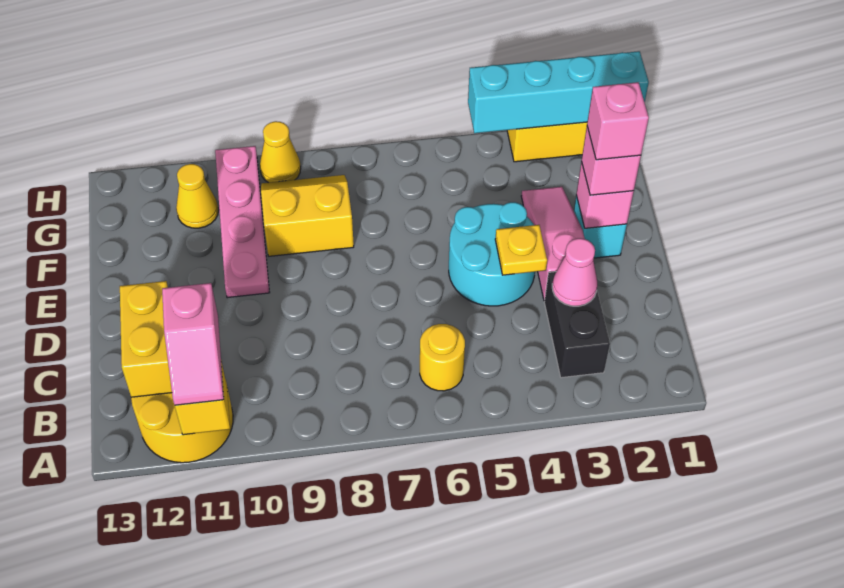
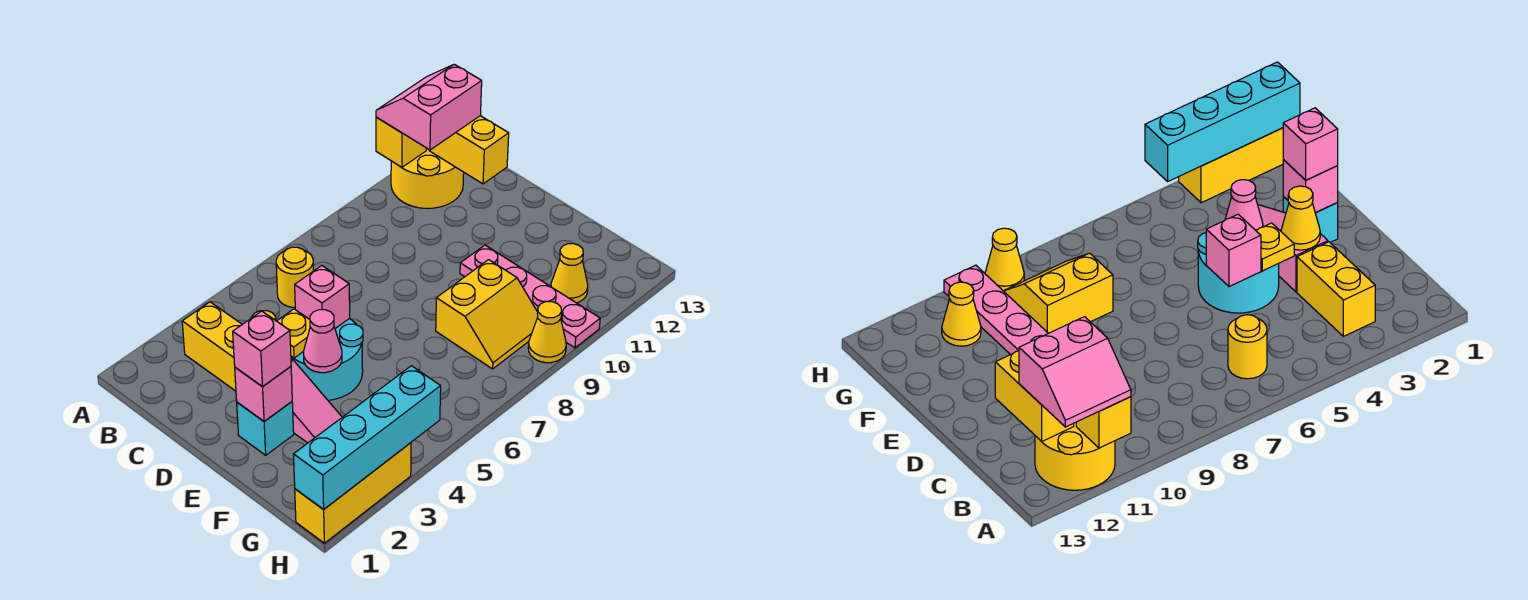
pink slope A11:B11 level 3 top B -> pink slope A11:B12 level 3 top B
black brick B3:C3 level 1 -> yellow brick B3:C3 level 1
pink cone C3 level 2 -> pink cone E4 level 2
none -> yellow cone D3 level 2
pink brick E2 level 4 -> pink brick D5 level 2

